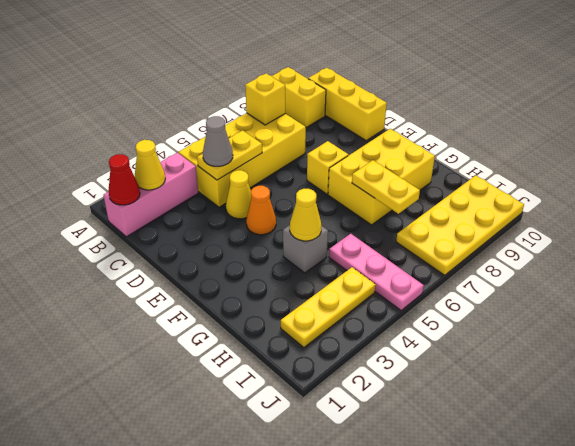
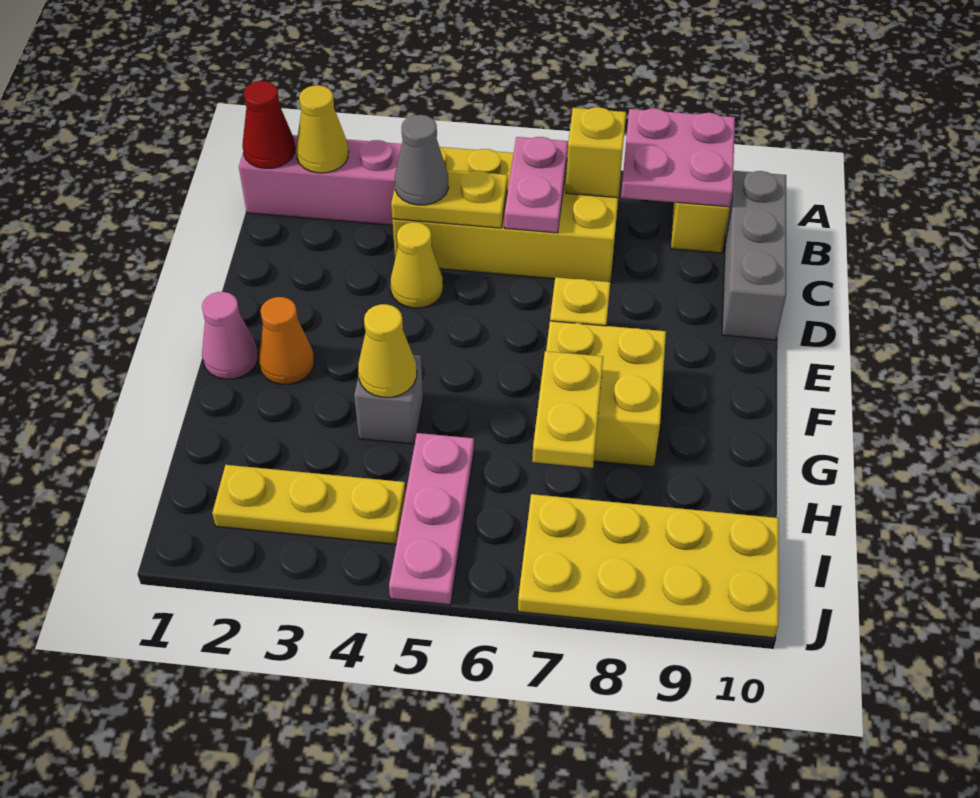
none -> pink plate A8:B9 level 2
none -> pink plate B6:C6 level 2
yellow brick B10:D10 level 1 -> grey brick B10:D10 level 1
orange cone E4 level 1 -> orange cone F2 level 1
none -> pink cone F1 level 1
yellow brick F7:G9 level 1 -> yellow brick F7:G8 level 1

